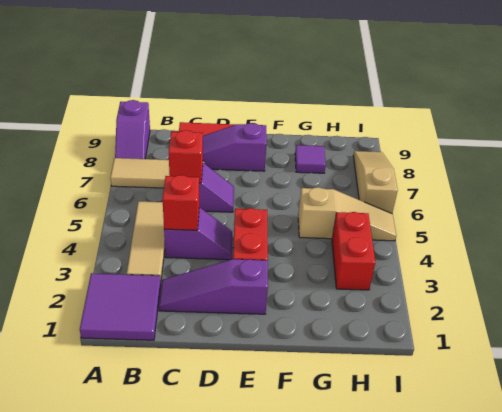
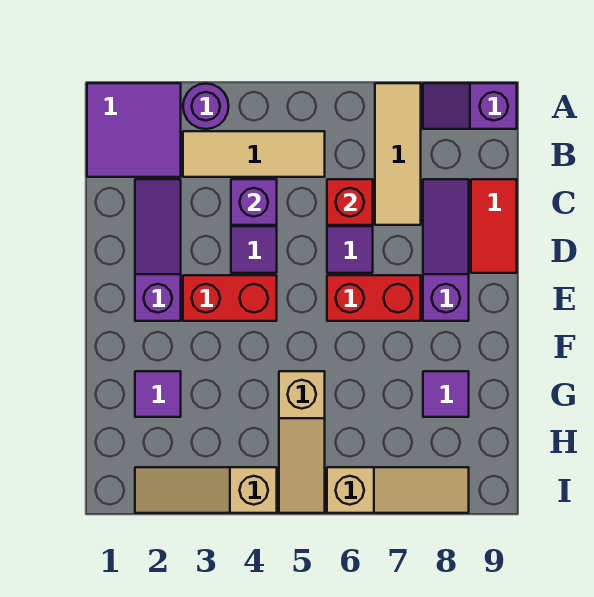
none -> purple round brick A3 level 1
red brick C4 level 2 -> purple brick C4 level 2
none -> purple tile G2 level 1
red brick H3:H4 level 1 -> red brick E6:E7 level 1
none -> tan slope I2:I4 level 1 top 4

